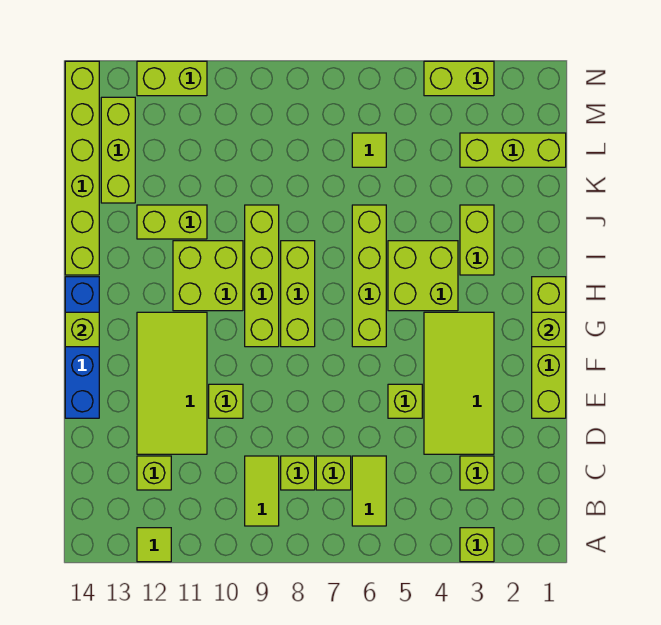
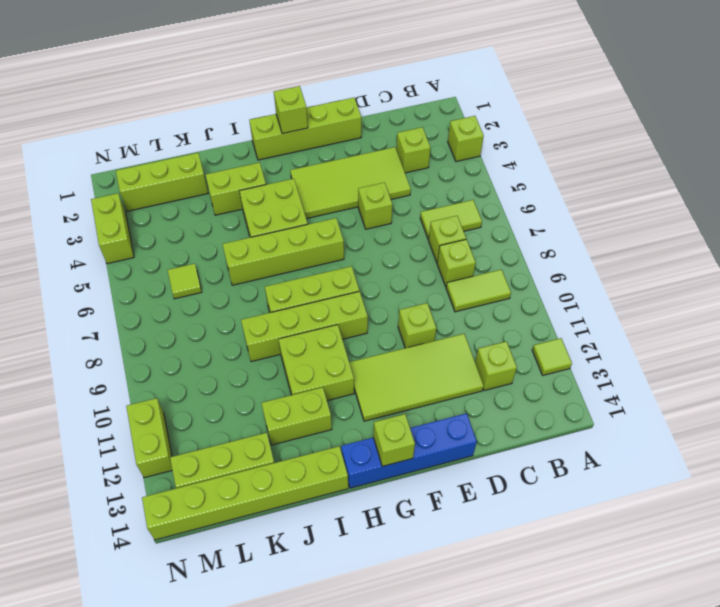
lime brick J11:J12 level 1 -> lime brick I12:J12 level 1
lime brick L1:L3 level 1 -> lime brick K2:M2 level 1

